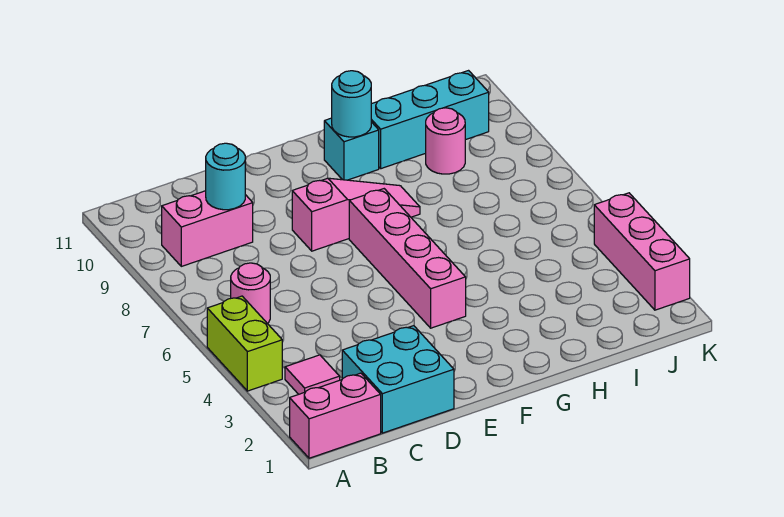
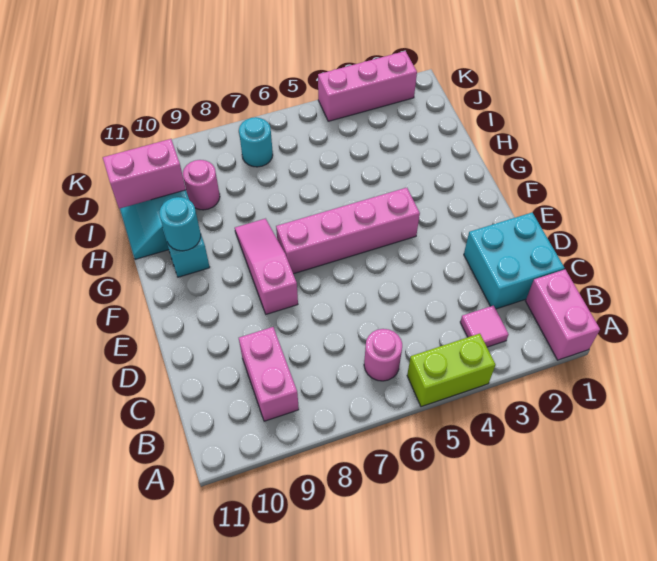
cyan round brick C9 level 2 -> cyan round brick J7 level 1
none -> pink brick I10:I11 level 2

